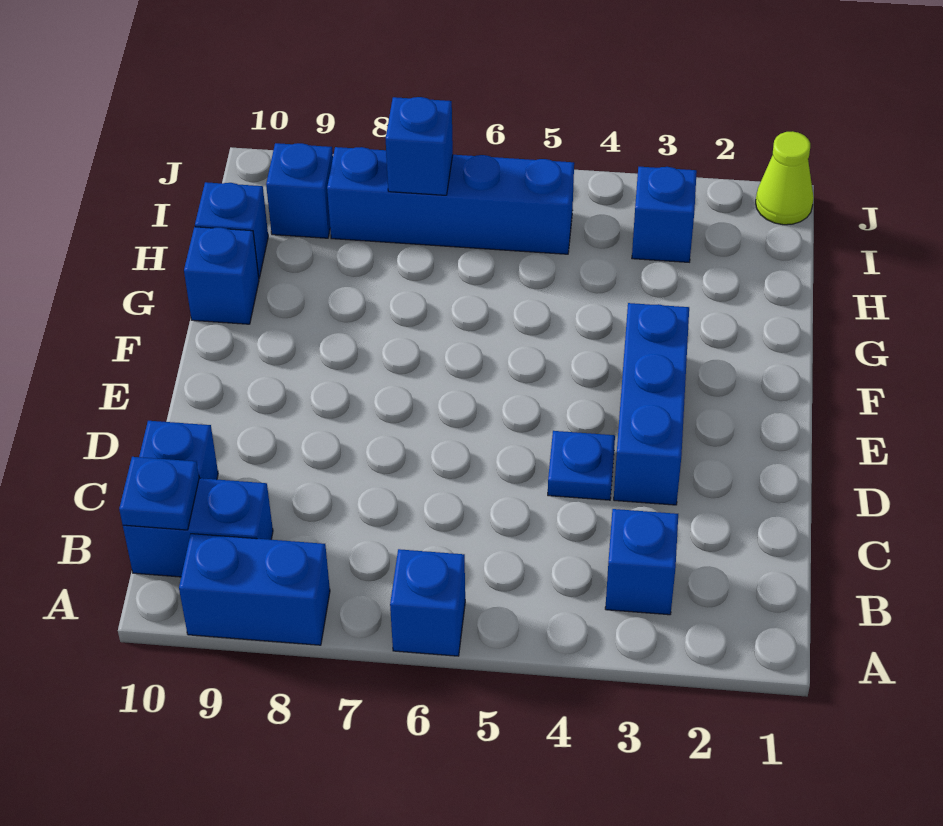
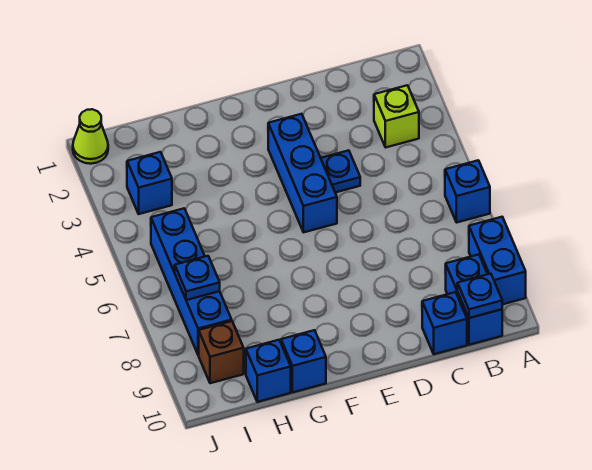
blue brick B3 level 1 -> lime brick B3 level 1
blue brick D3:F3 level 1 -> blue brick E3:E5 level 1
blue brick I7 level 2 -> blue plate I7 level 2
blue brick I9 level 1 -> brown brick I9 level 1

